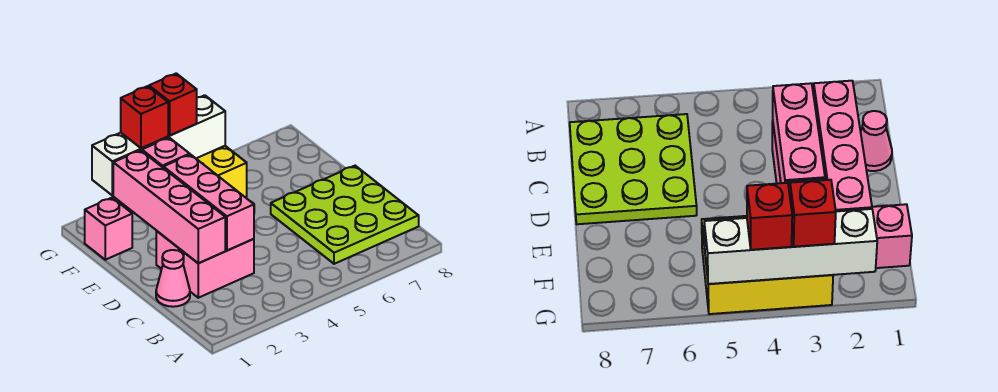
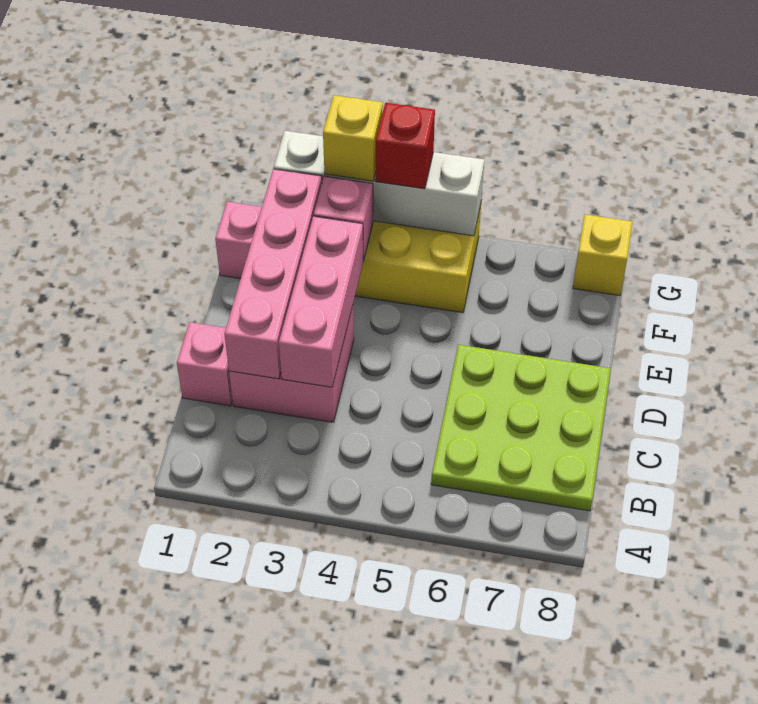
pink cone C1 level 1 -> pink brick C1 level 1
red brick G3 level 3 -> yellow brick G3 level 3
none -> yellow brick G8 level 1

